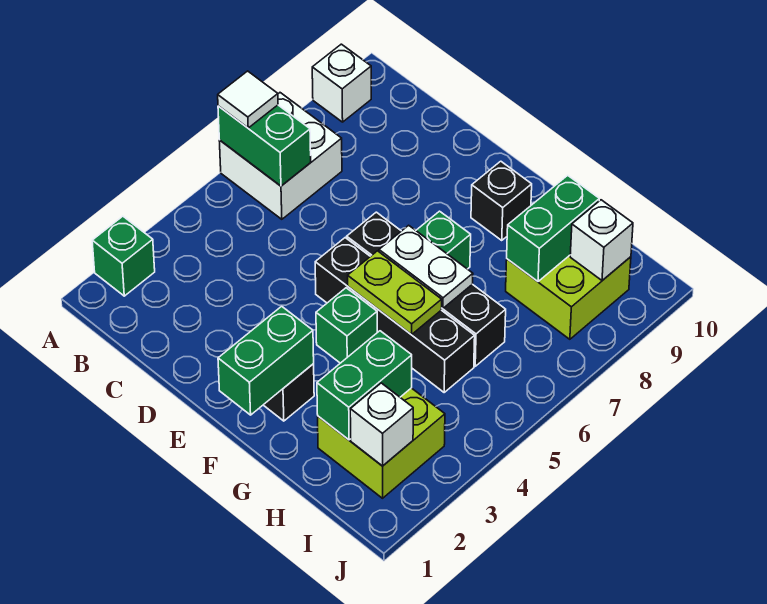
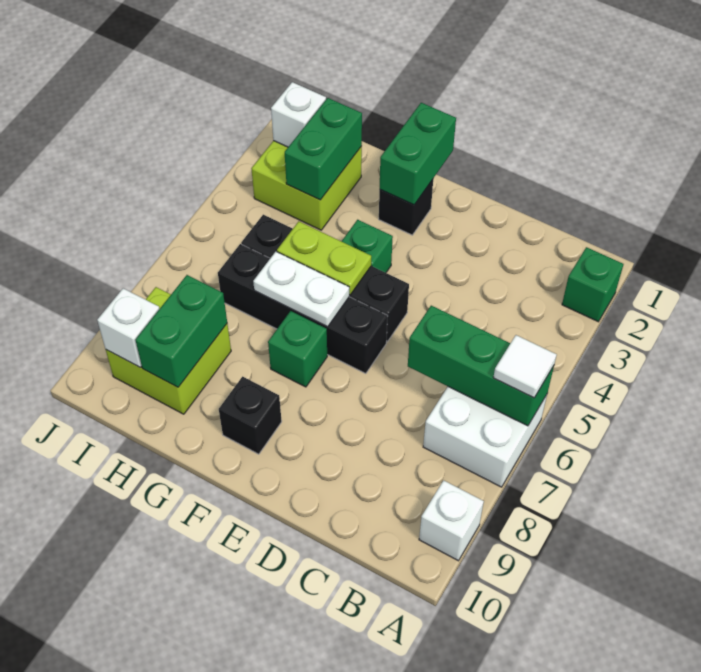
green brick A6:B6 level 2 -> green brick A6:C6 level 2

